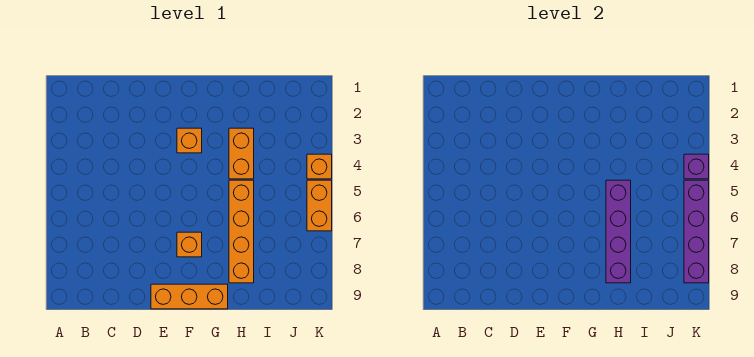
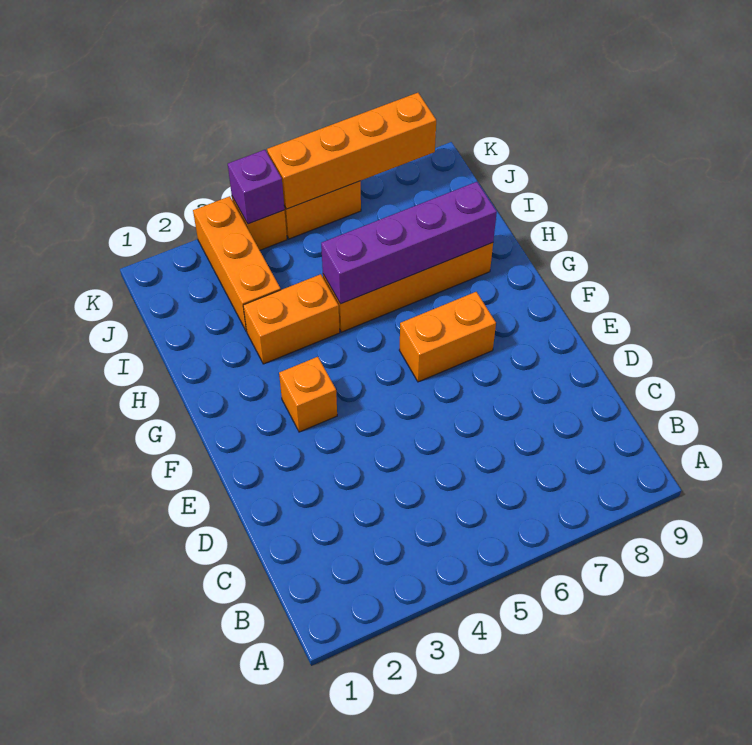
orange brick E9:G9 level 1 -> orange brick I3:K3 level 1
orange brick F7 level 1 -> orange brick F6:F7 level 1
purple brick K5:K8 level 2 -> orange brick K5:K8 level 2

